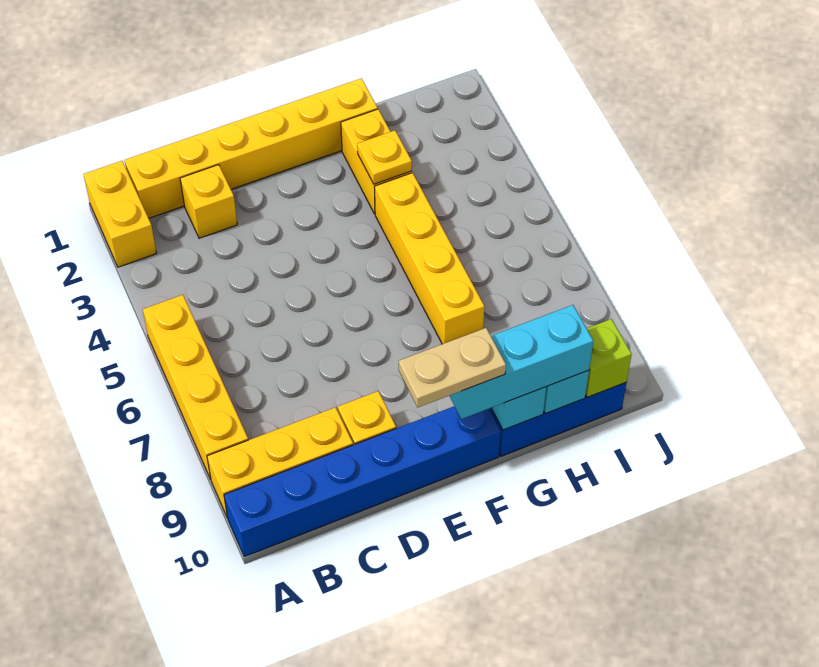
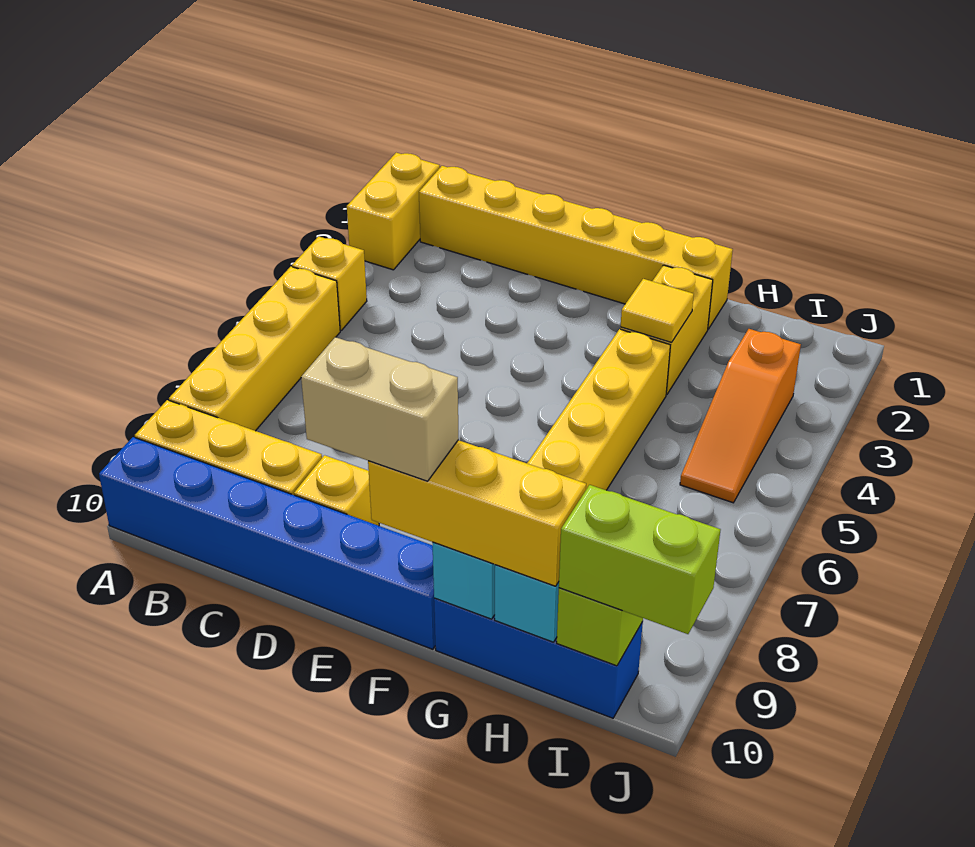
yellow brick C2 level 1 -> yellow brick A4 level 1
tan plate E10:F10 level 4 -> tan brick E10:F10 level 4
cyan brick F10:H10 level 3 -> yellow brick F10:H10 level 3
yellow plate G3 level 2 -> yellow tile G3 level 2
none -> orange slope I3:I5 level 1 top 3
none -> lime brick I10:J10 level 3

